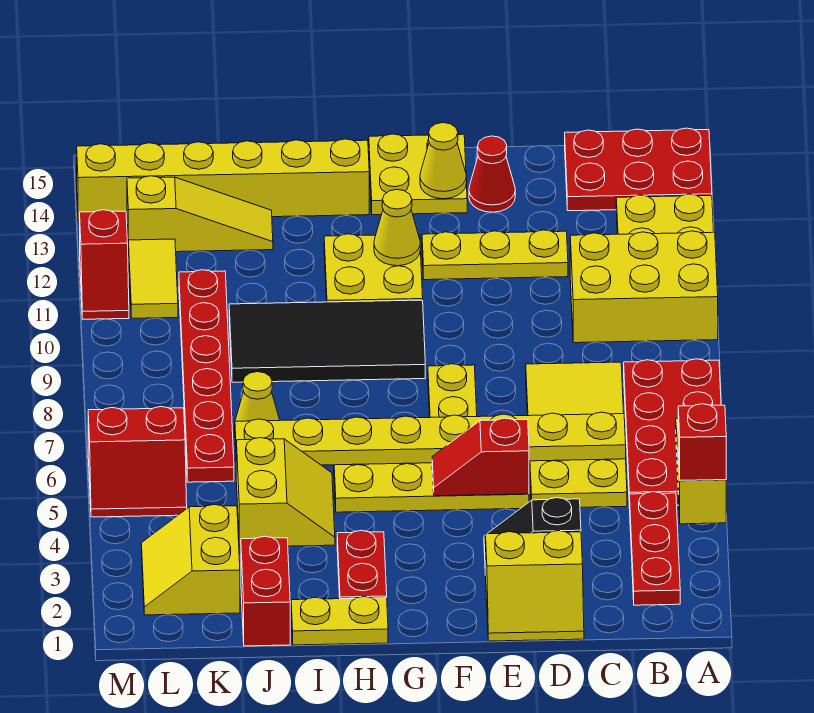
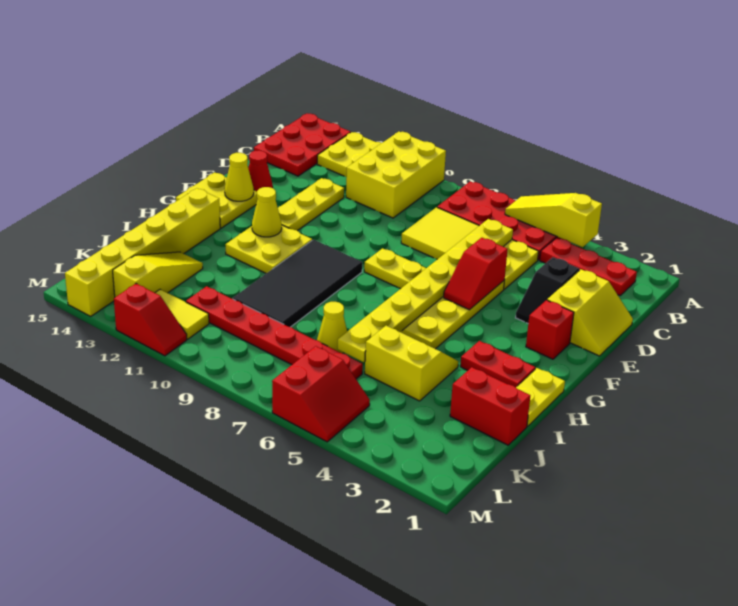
red brick A4 level 3 -> red brick F2 level 1
yellow slope K2:L3 level 1 top K -> none

